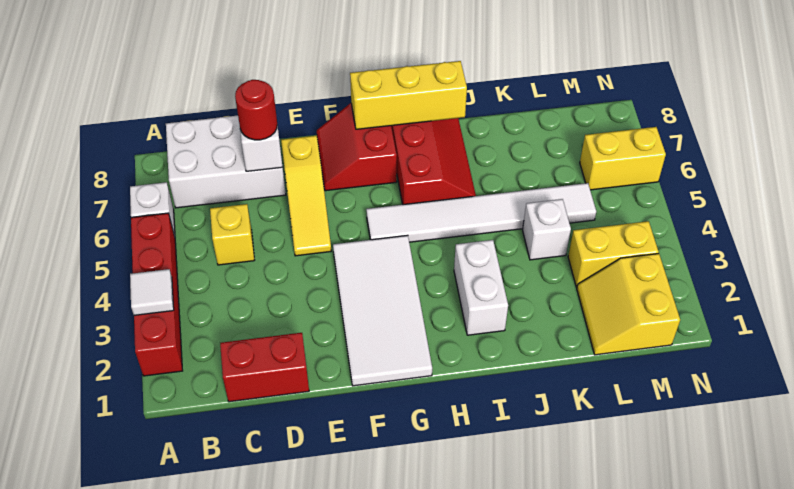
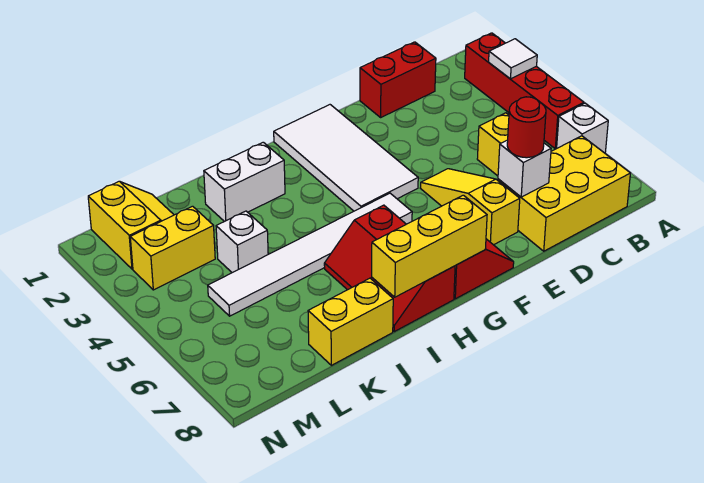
white brick B7:D8 level 1 -> yellow brick B7:D8 level 1
white brick I2:I3 level 1 -> white brick I2:J2 level 1
yellow brick M6:N6 level 1 -> yellow brick J8:K8 level 1

